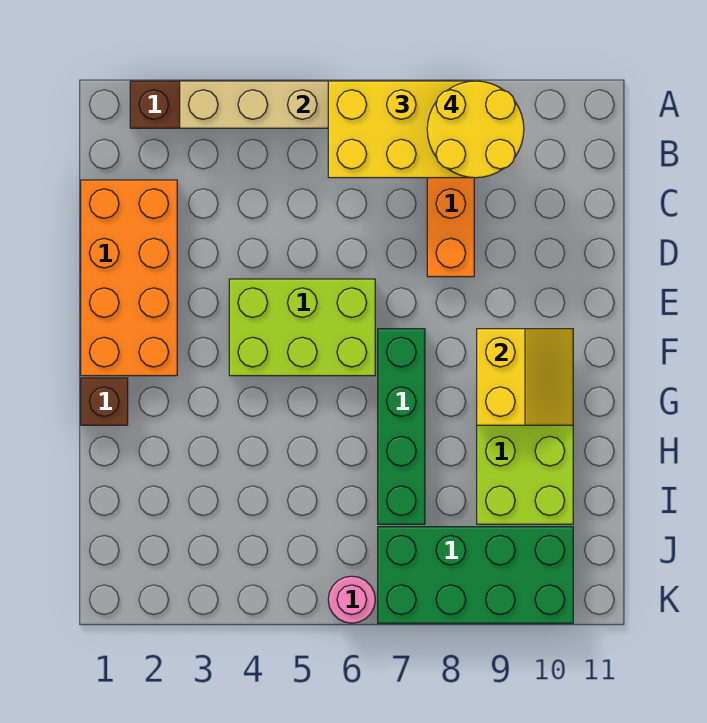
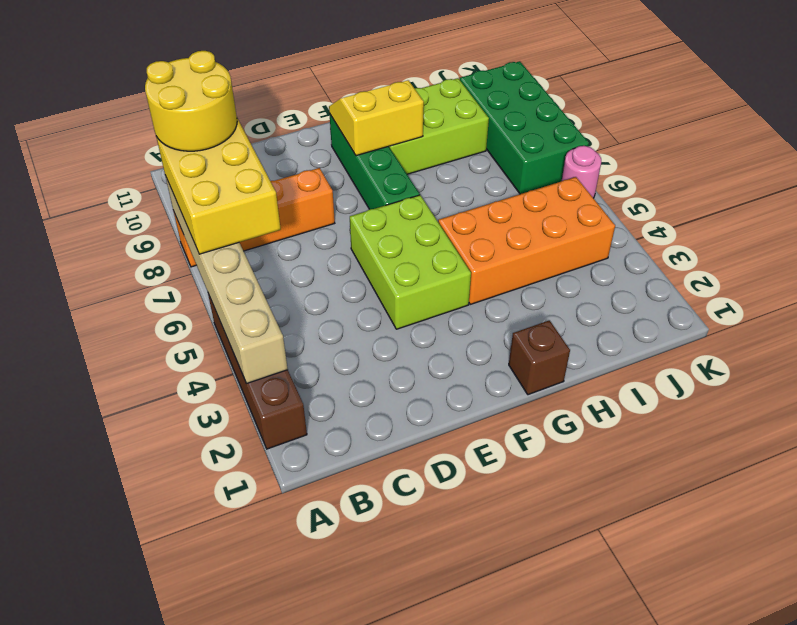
orange brick C1:F2 level 1 -> orange brick G4:J5 level 1
green brick F7:I7 level 1 -> green brick F7:F10 level 1

